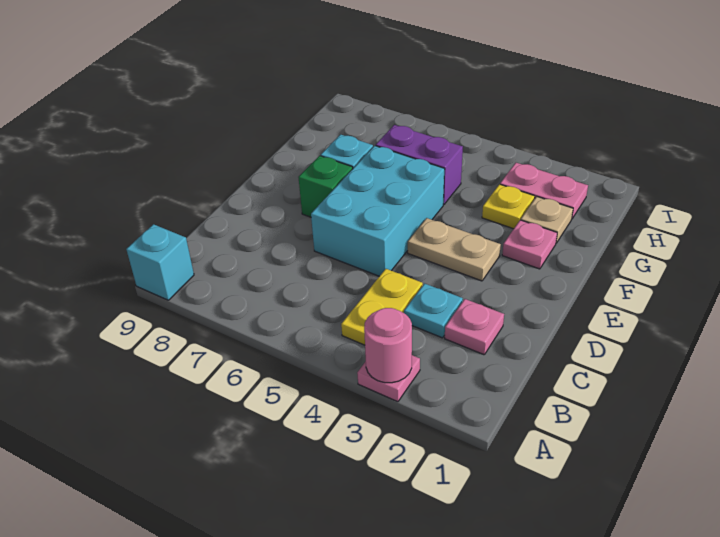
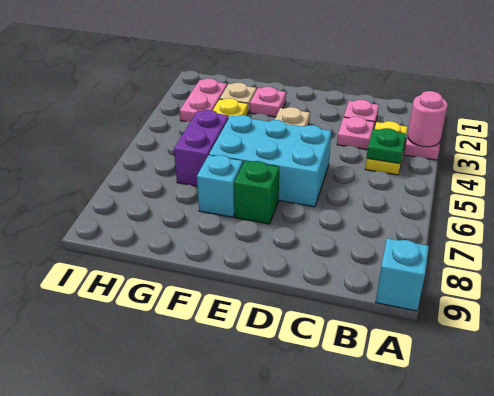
yellow plate B4:C4 level 1 -> yellow plate B3:B4 level 1
none -> green plate B4 level 2
cyan plate C3 level 1 -> pink plate C3 level 1

